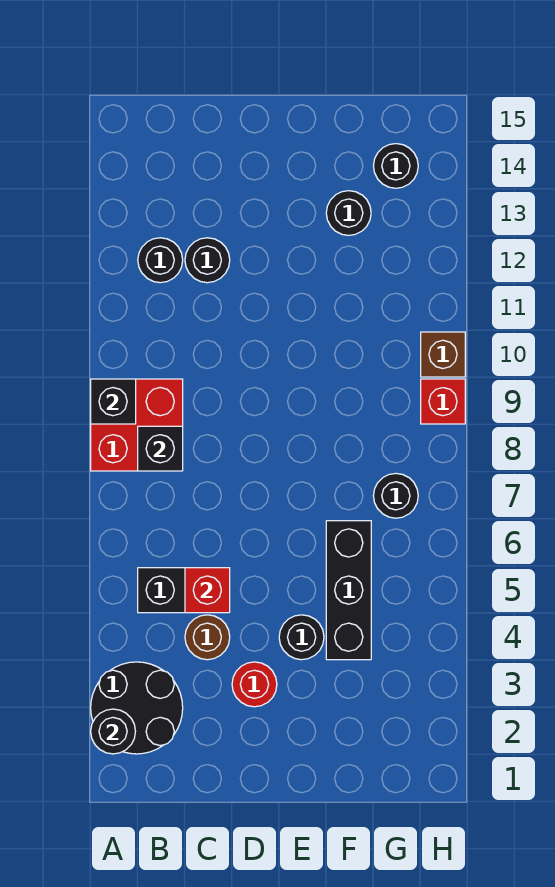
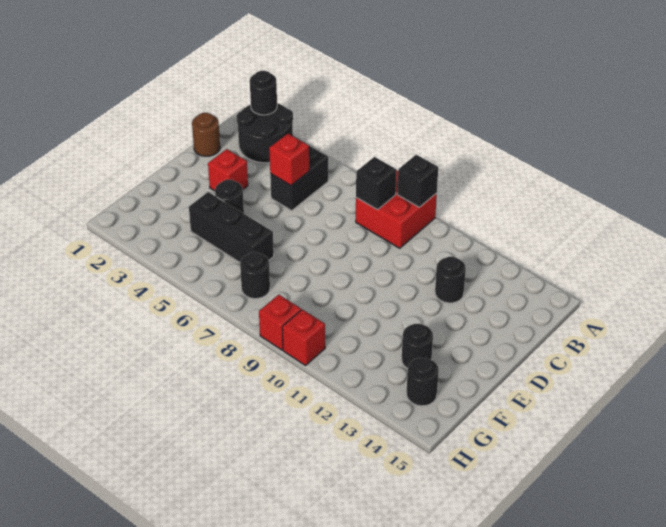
black round brick B12 level 1 -> none
brown round brick C4 level 1 -> brown round brick C1 level 1
red round brick D3 level 1 -> red brick D3 level 1
brown brick H10 level 1 -> red brick H10 level 1

